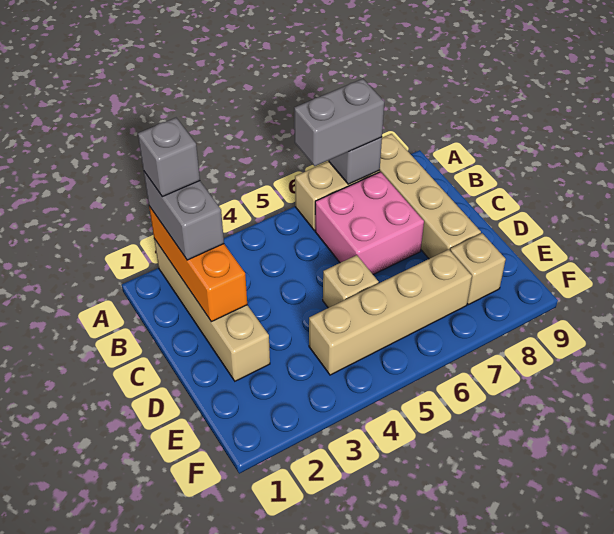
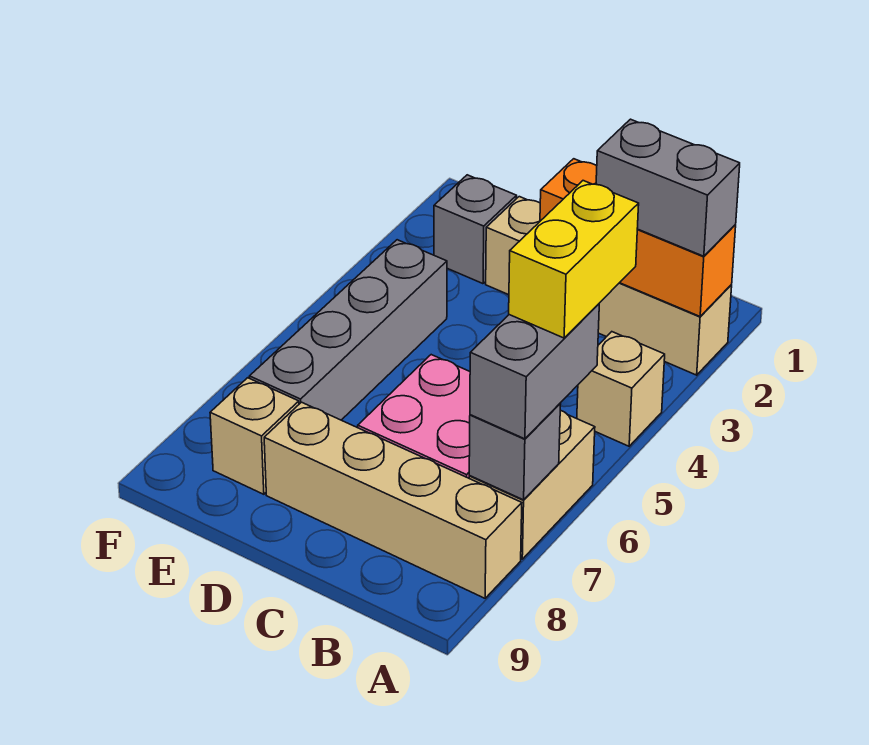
grey brick A2 level 4 -> grey brick E2 level 1
none -> yellow brick A5:A6 level 4
tan brick D5 level 1 -> tan brick A4 level 1
tan brick E4:E7 level 1 -> grey brick E4:E7 level 1

